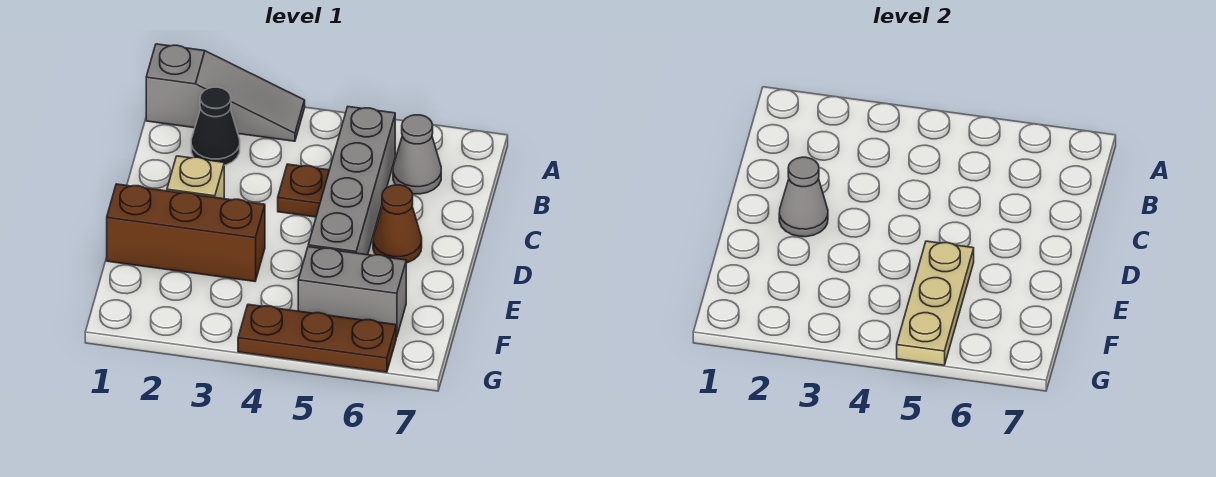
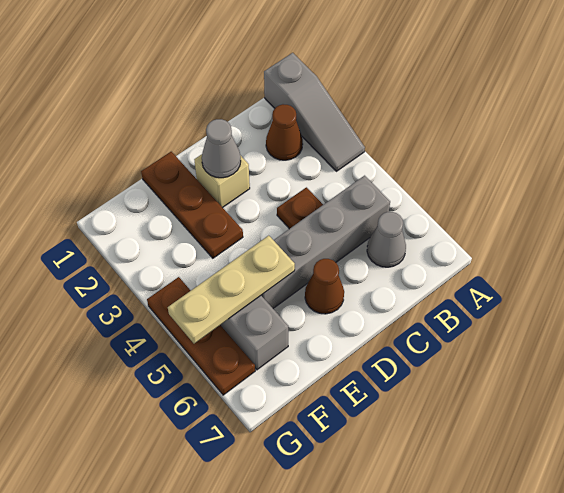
black cone B2 level 1 -> brown cone B2 level 1
brown brick E1:E3 level 1 -> brown plate E1:E3 level 1

